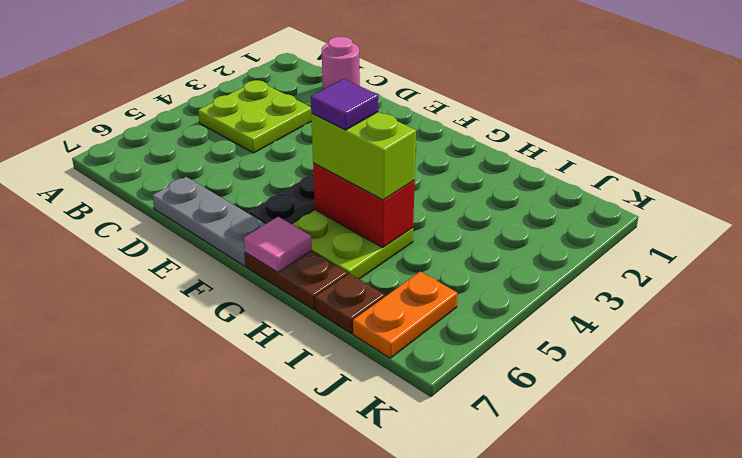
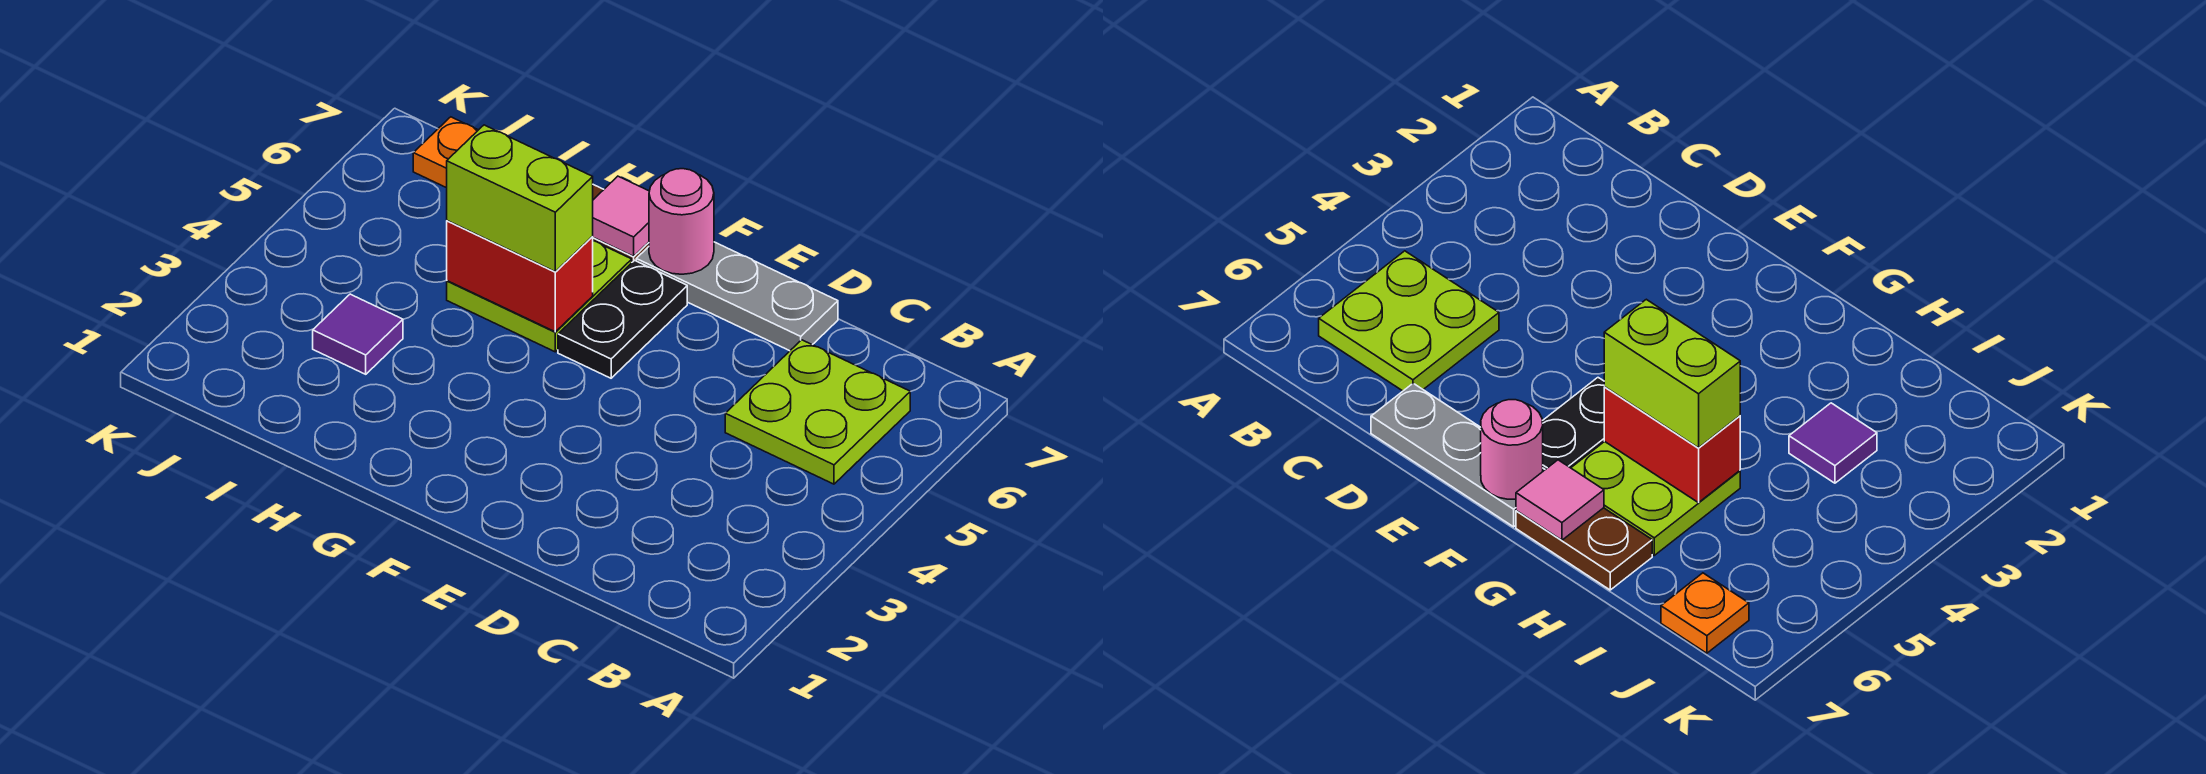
lime plate B3:C4 level 1 -> lime plate B5:C6 level 1
pink round brick C1 level 1 -> pink round brick F7 level 2
purple tile G5 level 4 -> purple tile I3 level 1
brown plate I7 level 1 -> none
orange plate J6:J7 level 1 -> orange plate J7 level 1

